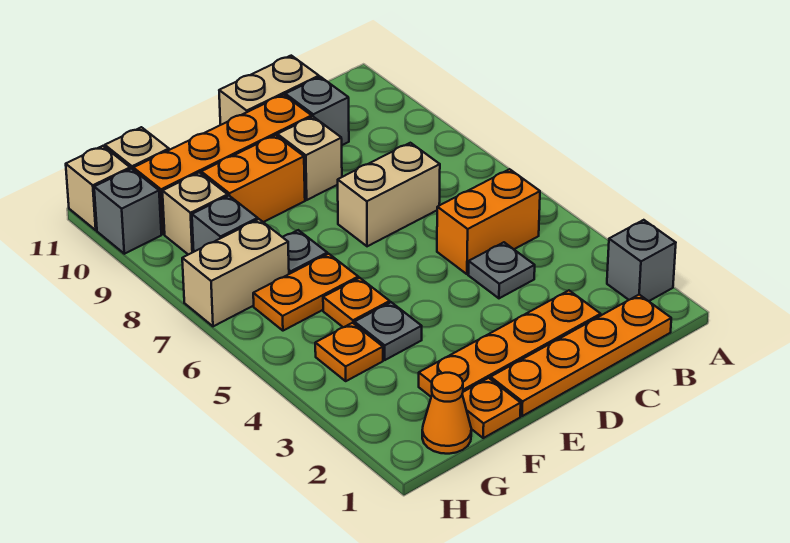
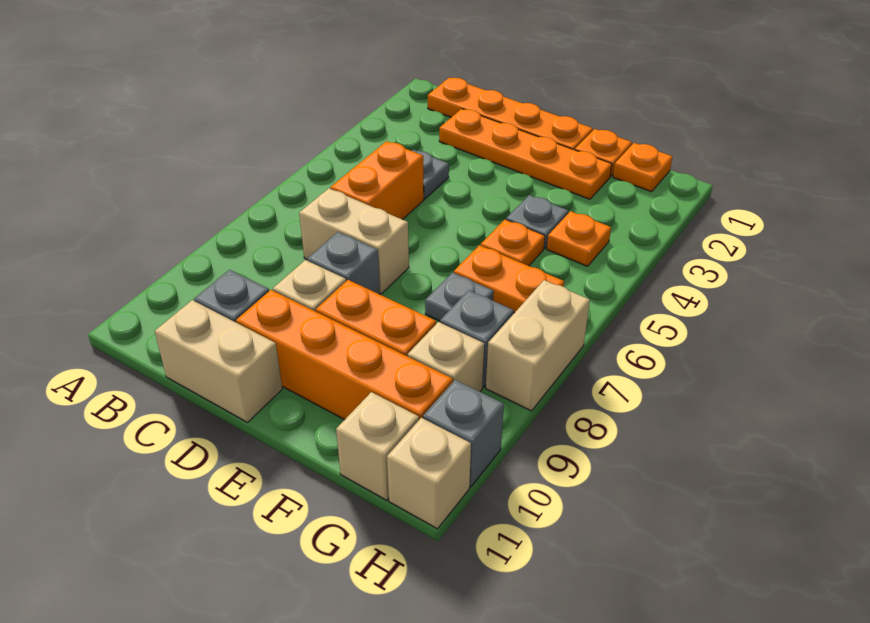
grey brick A2 level 1 -> grey brick D8 level 1
orange brick B5:C5 level 1 -> orange brick C5:C6 level 1
orange cone G1 level 1 -> orange plate G1 level 1
tan brick G7:H7 level 1 -> tan brick H7:H8 level 1

